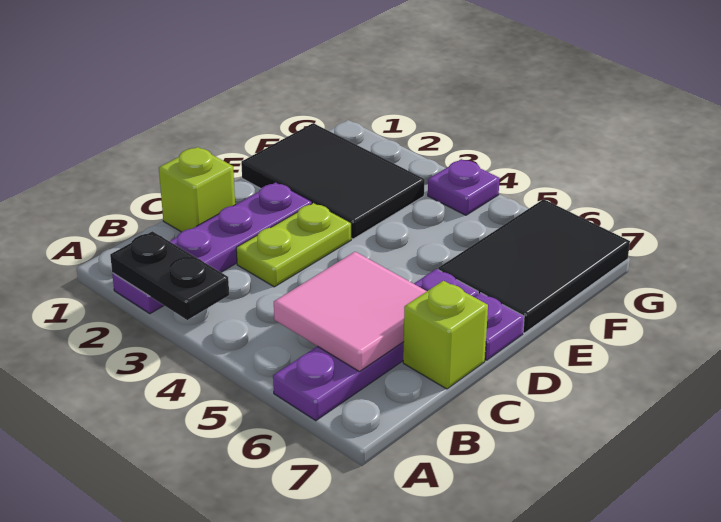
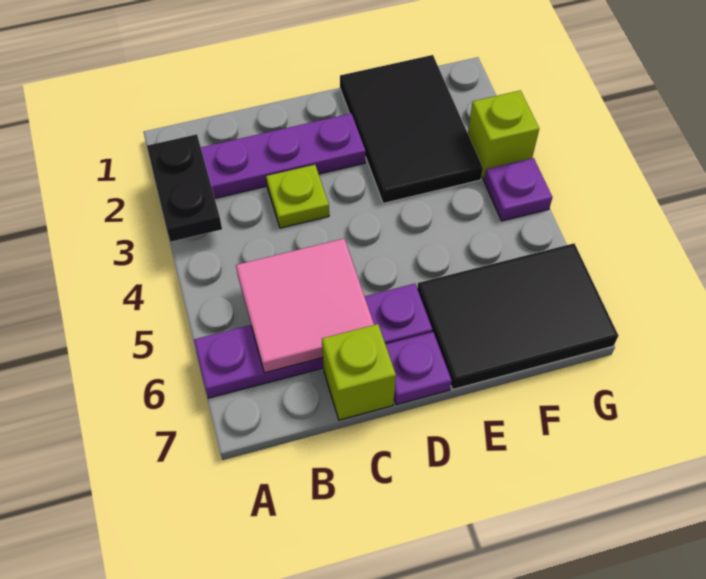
lime brick C1 level 1 -> lime brick G3 level 1
lime plate C3:D3 level 1 -> lime plate C3 level 1

